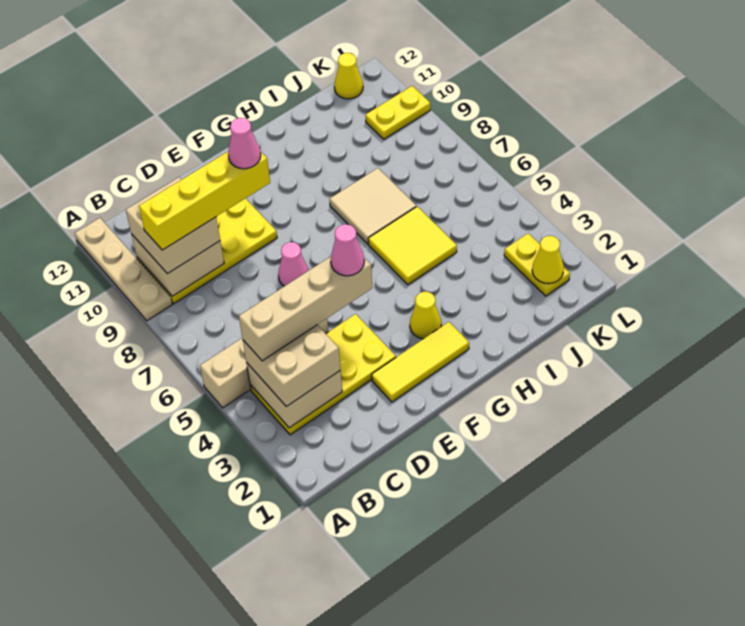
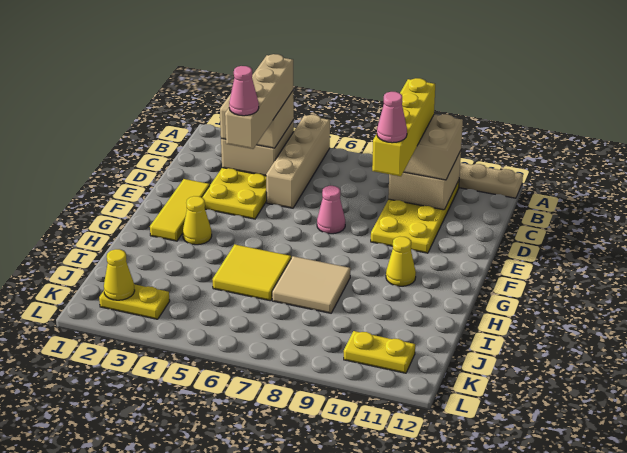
yellow plate K10:L10 level 1 -> yellow plate K10:K11 level 1
yellow cone K12 level 1 -> yellow cone G10 level 1

